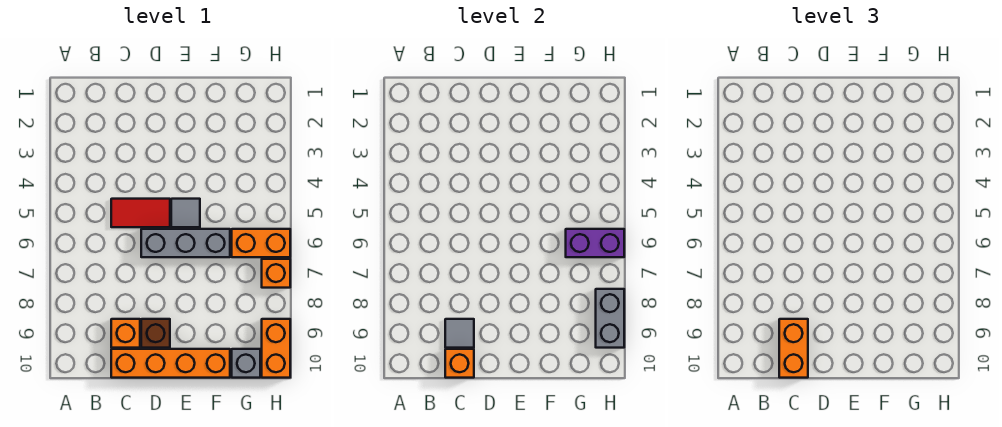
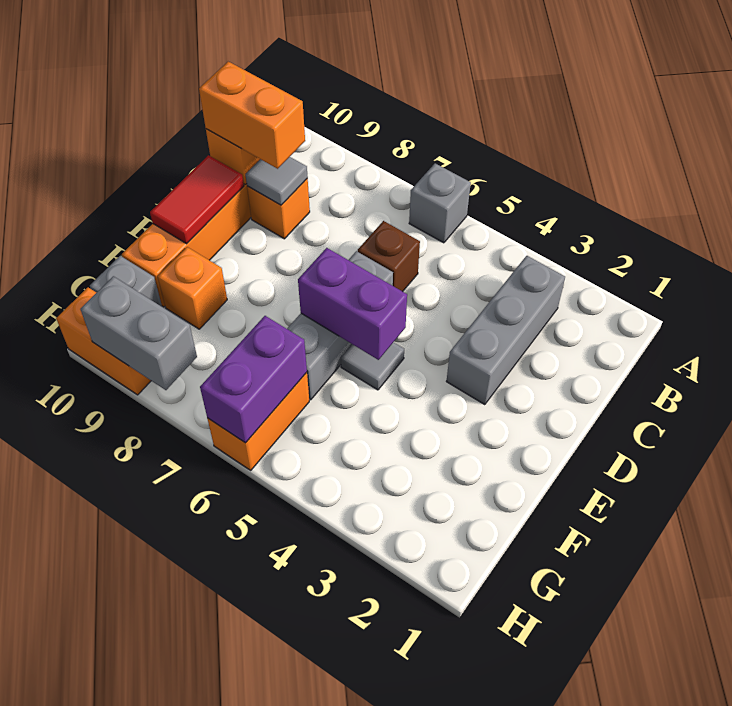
none -> grey brick A6 level 1
none -> grey brick B3:D3 level 1
red tile C5:D5 level 1 -> red tile D10:E10 level 2
brown brick D9 level 1 -> brown brick C6 level 1
none -> purple brick E5:E6 level 2
orange brick H7 level 1 -> orange brick F9 level 1

